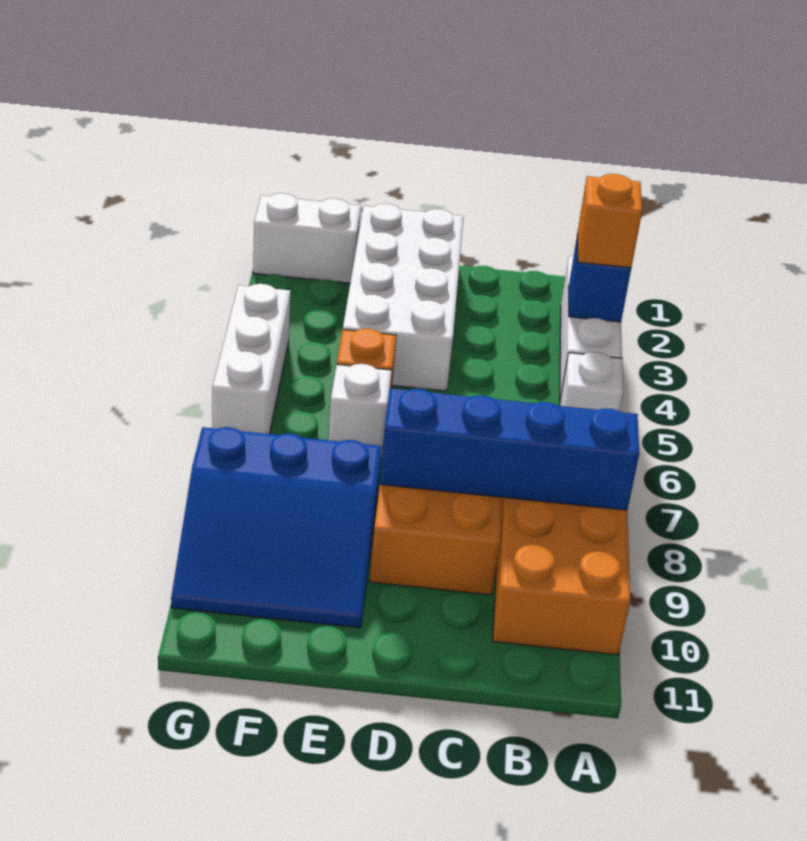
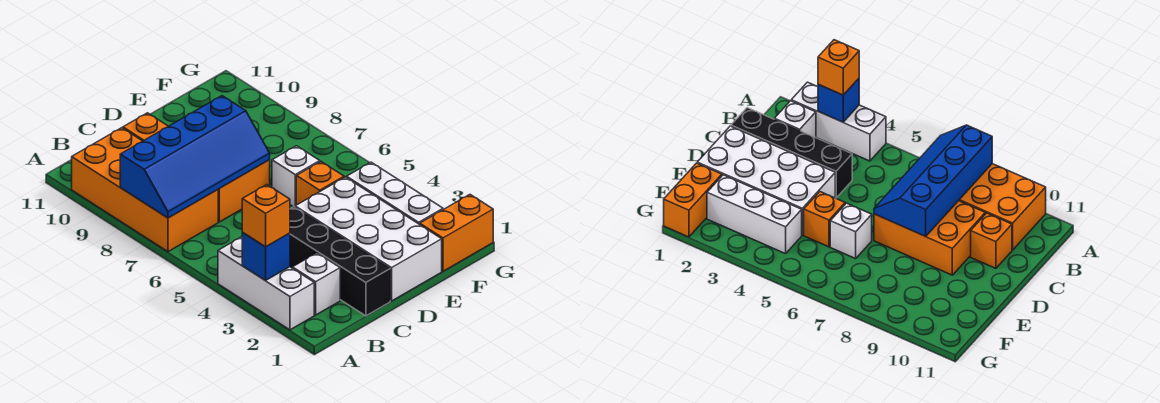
white brick A5 level 1 -> white brick B2 level 1
none -> black brick C1:C4 level 1
none -> orange brick C10 level 1
blue slope E8:G10 level 1 top 8 -> none
white brick F1:G1 level 1 -> orange brick F1:G1 level 1
white brick G4:G6 level 1 -> white brick F2:F4 level 1

